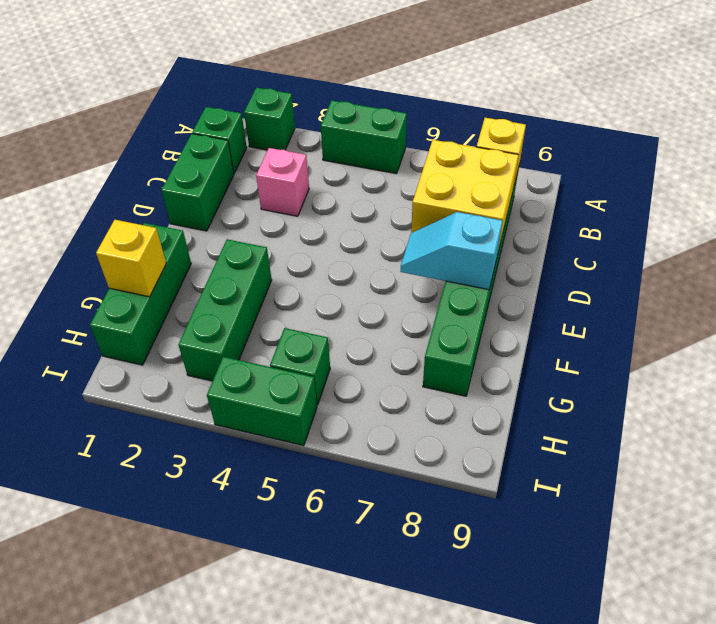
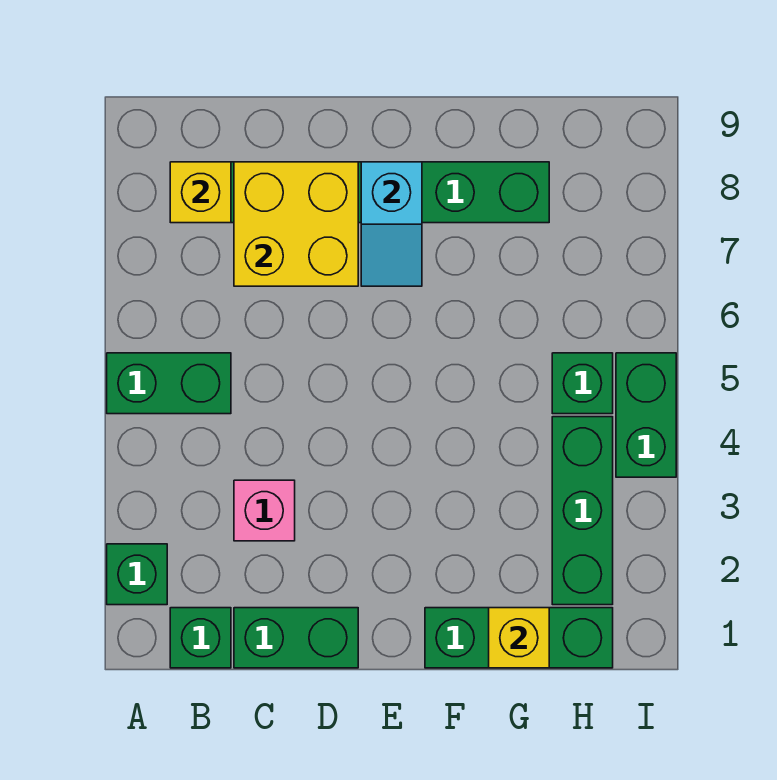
green brick A4:A5 level 1 -> green brick A5:B5 level 1
green brick F3:H3 level 1 -> green brick H2:H4 level 1

